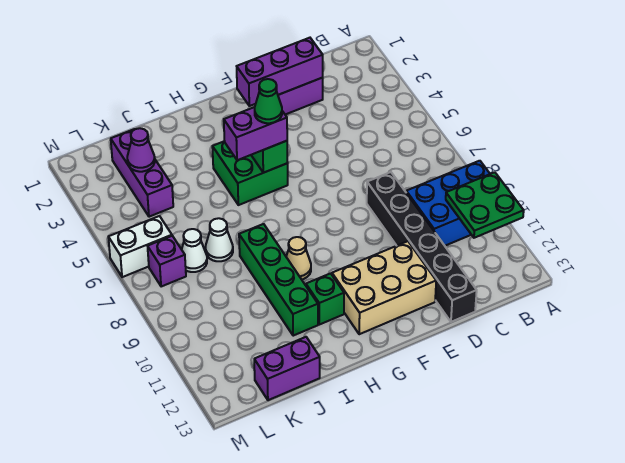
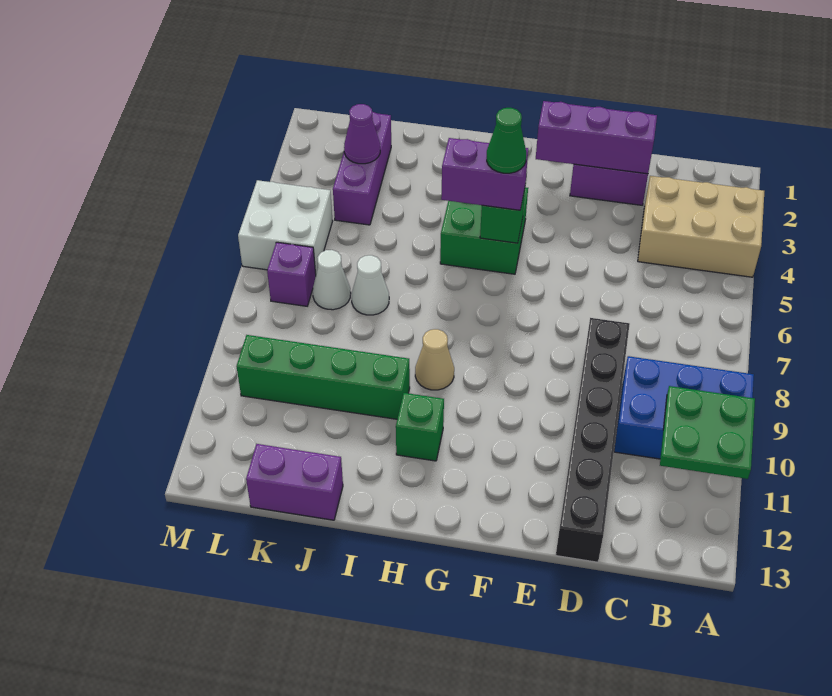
tan brick E11:G12 level 1 -> tan brick A3:C4 level 1
green brick I8:I11 level 1 -> green brick I10:L10 level 1
white brick L6:M6 level 1 -> white brick L5:M6 level 1

